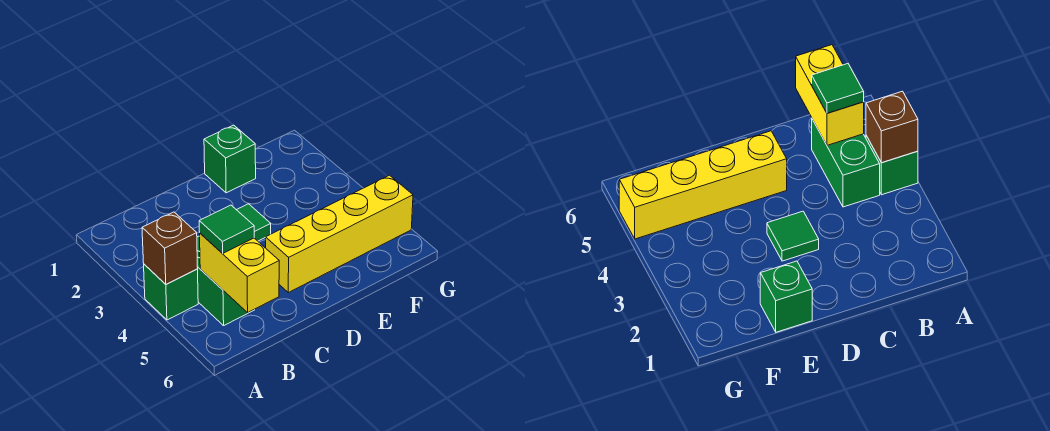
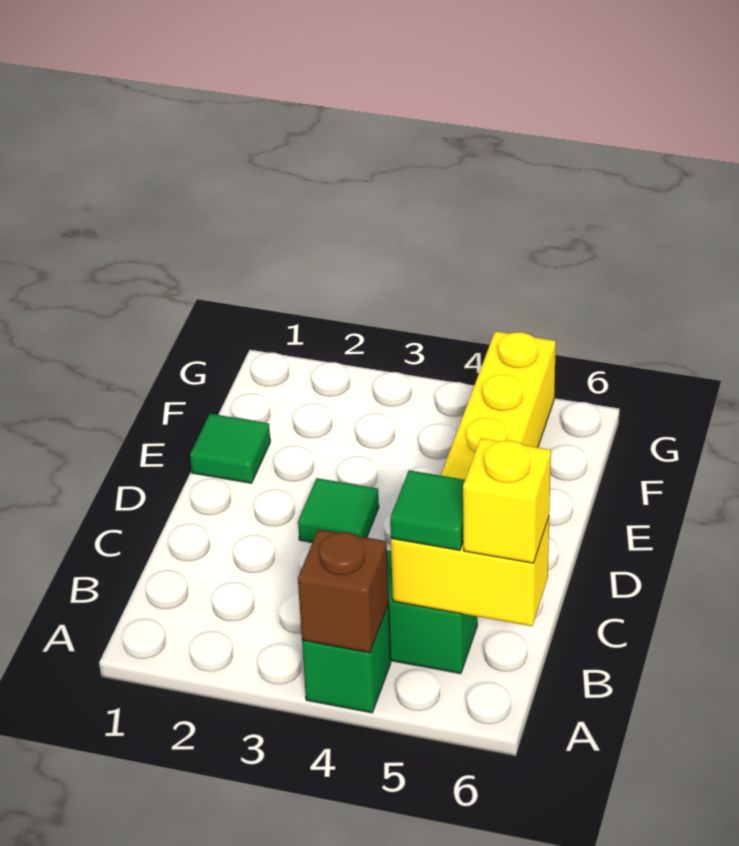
none -> yellow brick B6 level 3
green brick E1 level 1 -> green tile E1 level 1

